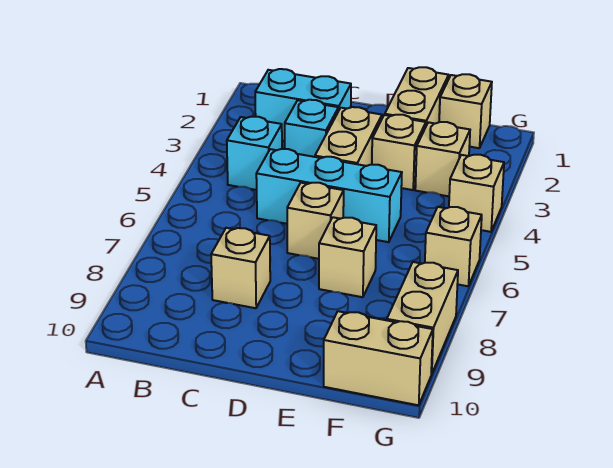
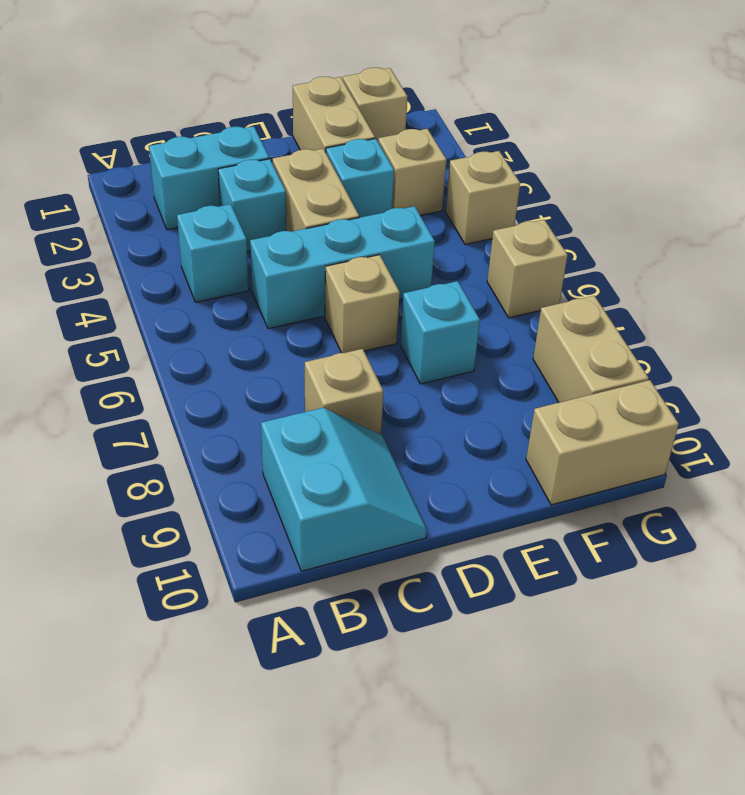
none -> cyan slope B9:C10 level 1 top B
tan brick E3 level 1 -> cyan brick E3 level 1
tan brick E7 level 1 -> cyan brick E7 level 1

